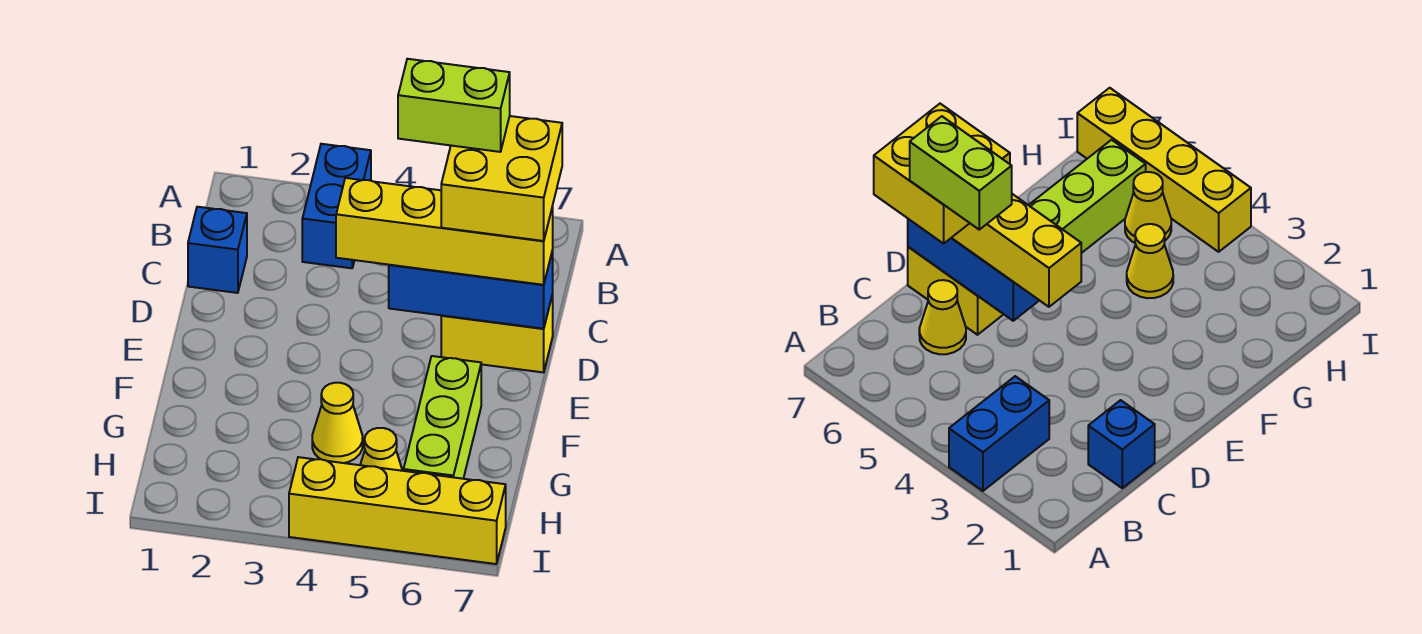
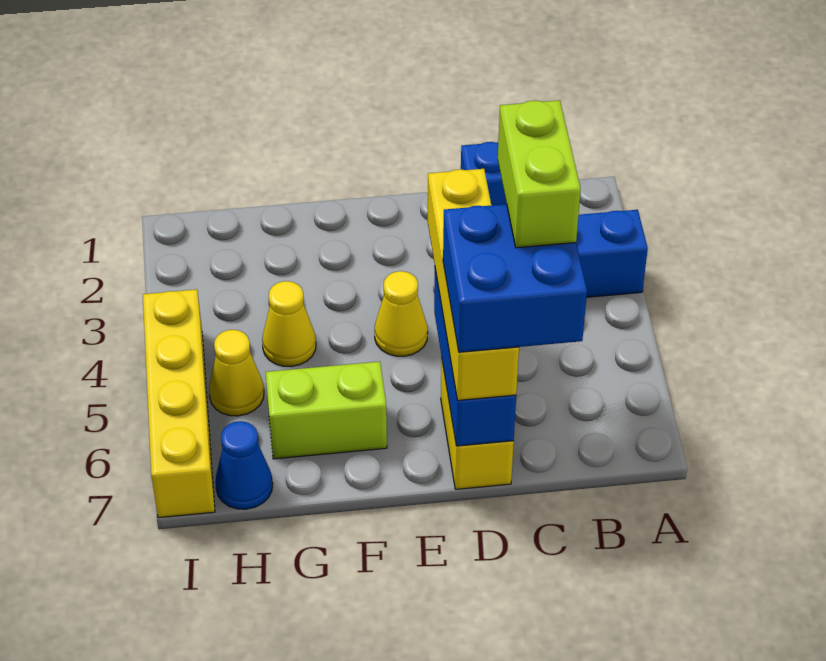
yellow cone C6 level 1 -> yellow cone E4 level 1
yellow brick C6:D7 level 4 -> blue brick C6:D7 level 4
lime brick F6:H6 level 1 -> lime brick F6:G6 level 1
none -> blue cone H7 level 1

